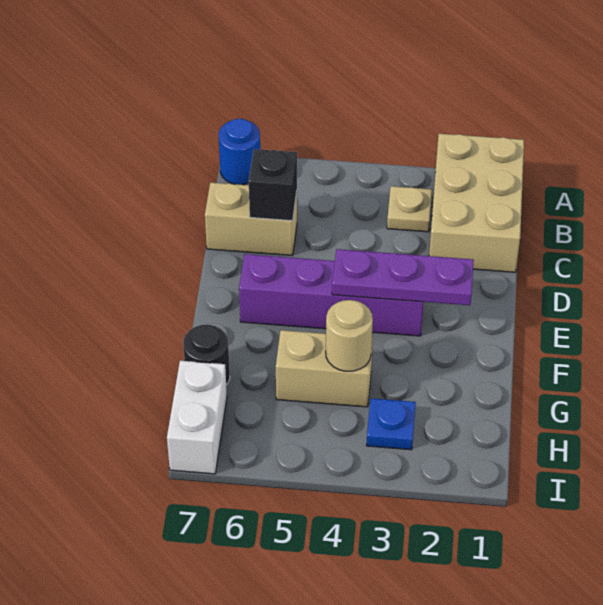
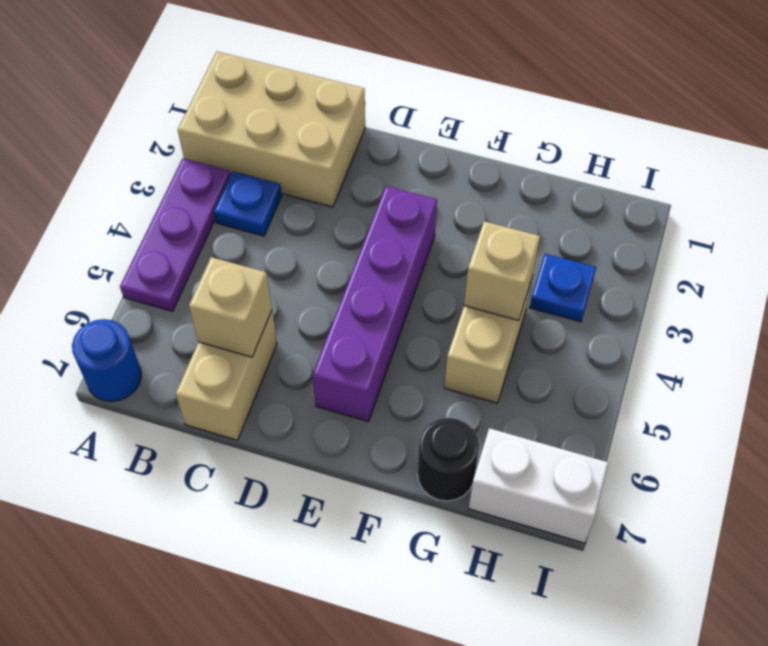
tan plate B3 level 1 -> blue plate B3 level 1
black brick C6 level 2 -> tan brick C6 level 2
purple plate E2:E4 level 2 -> purple plate A3:A5 level 1
tan round brick G4 level 2 -> tan brick G4 level 2

